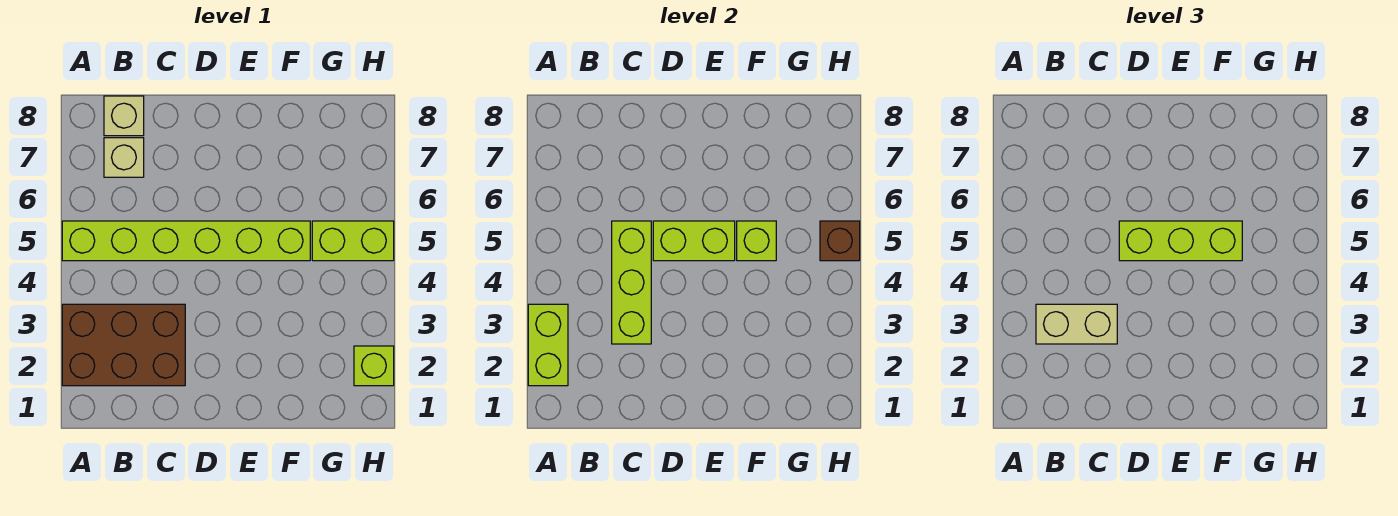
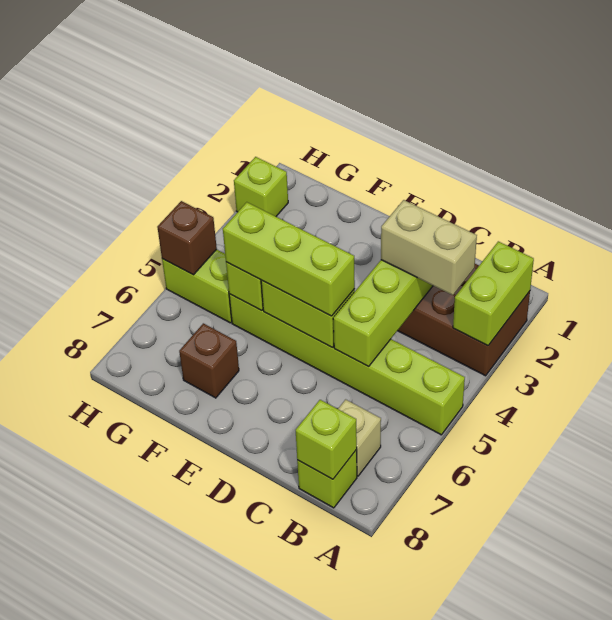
tan brick B8 level 1 -> lime brick B8 level 1
none -> lime brick B8 level 2
none -> brown brick F7 level 1

